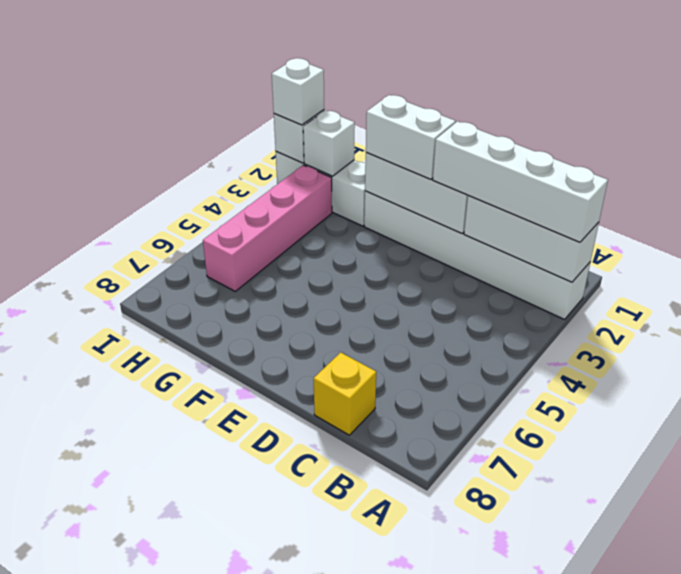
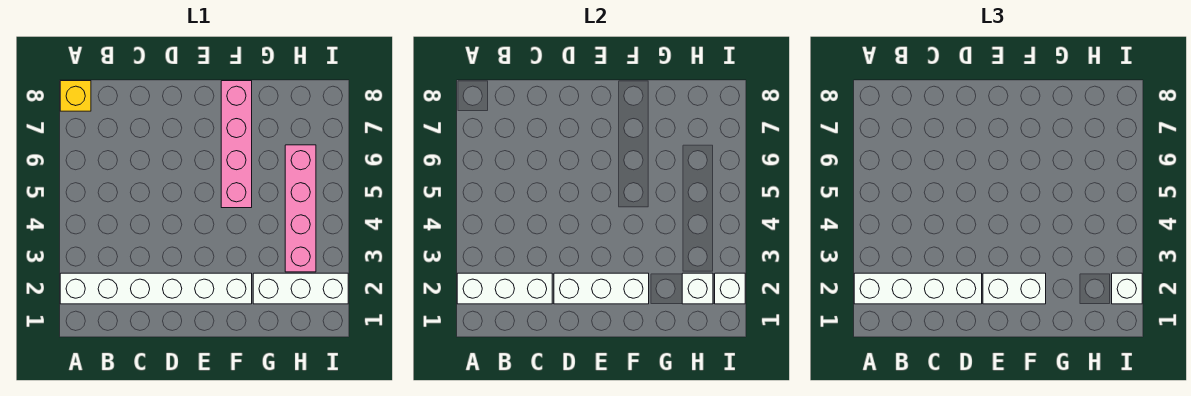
yellow brick C8 level 1 -> yellow brick A8 level 1
none -> pink brick F5:F8 level 1

